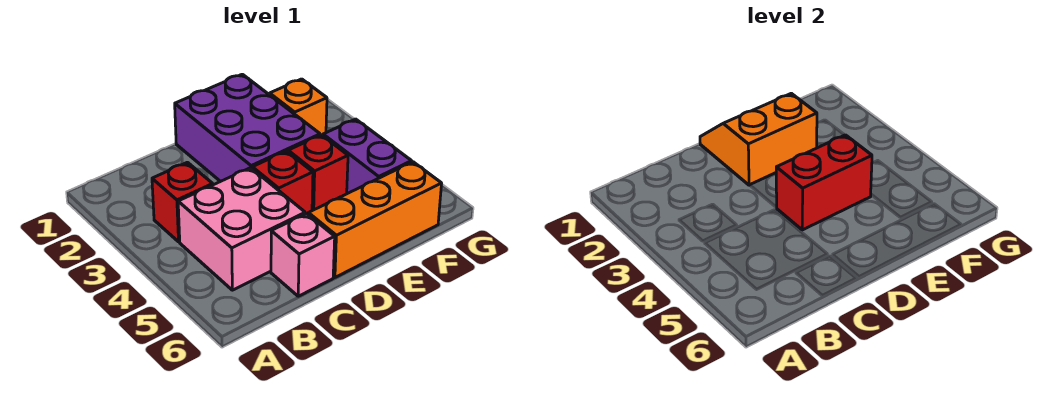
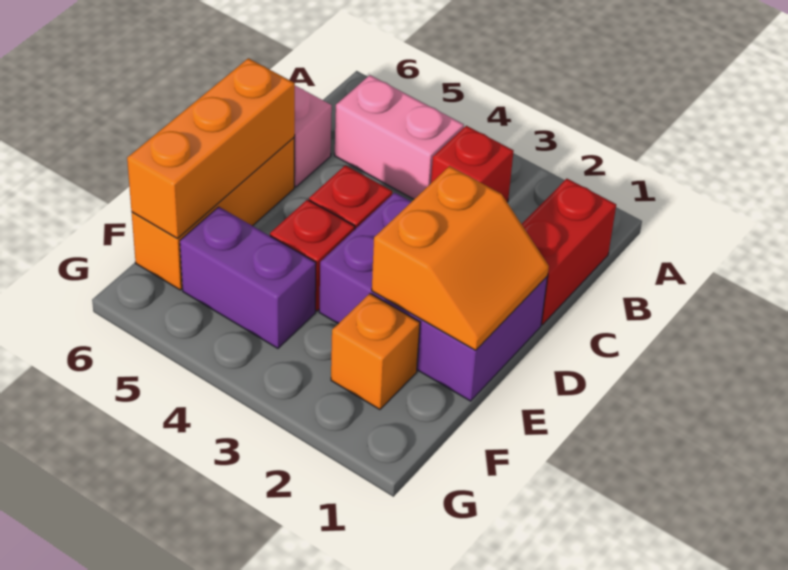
pink brick B4:C5 level 1 -> pink brick B4:B5 level 1
red brick D4:E4 level 2 -> red brick B1:C1 level 1
none -> orange brick D6:F6 level 2

